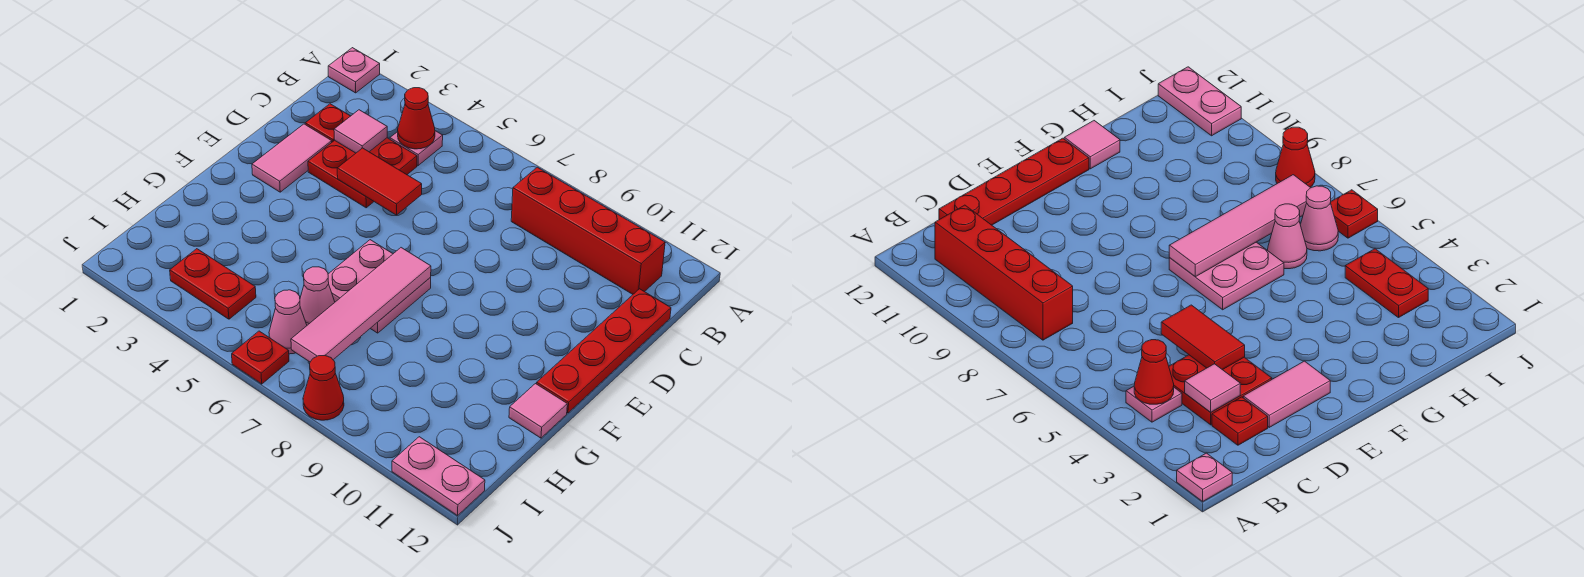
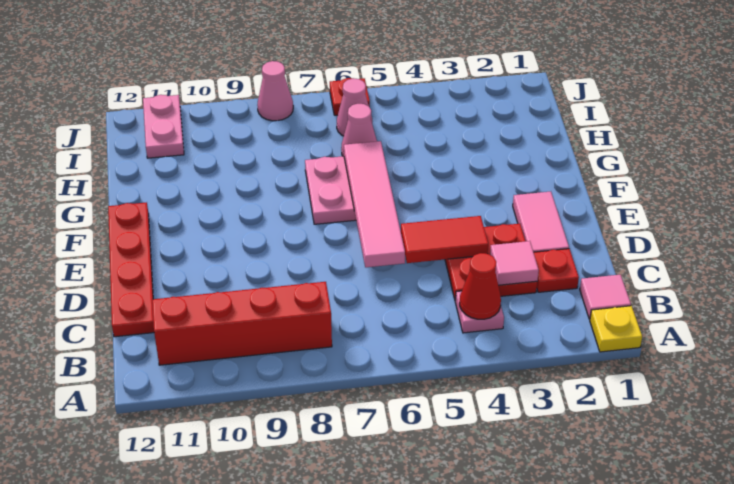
pink plate A1 level 1 -> yellow plate A1 level 1
pink tile F7:I7 level 2 -> pink tile D6:G6 level 2
pink tile G12 level 1 -> pink tile B1 level 1
red plate I3:I4 level 1 -> none
red cone J8 level 1 -> pink cone J8 level 1
pink plate J11:J12 level 1 -> pink plate I11:J11 level 1

